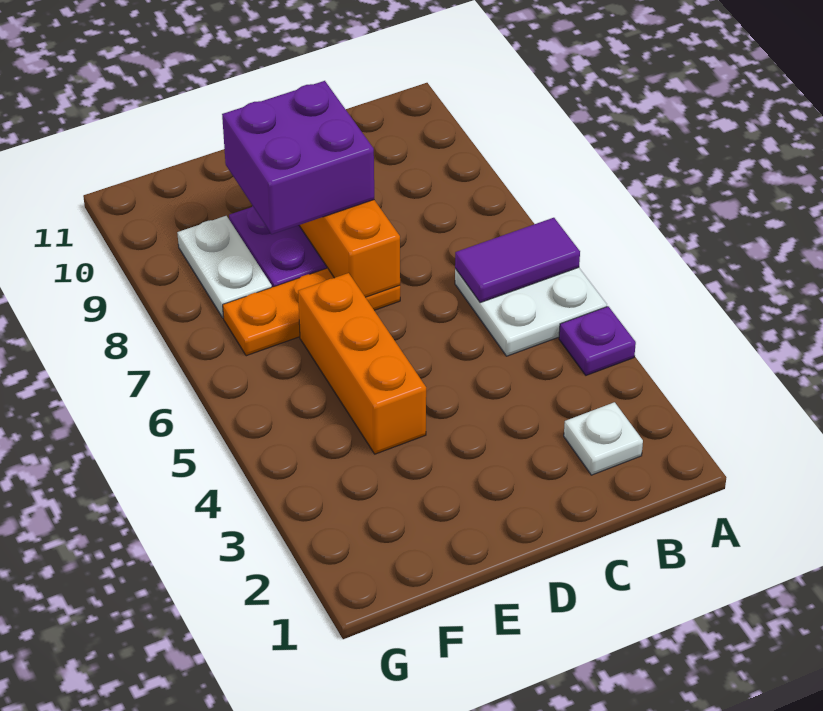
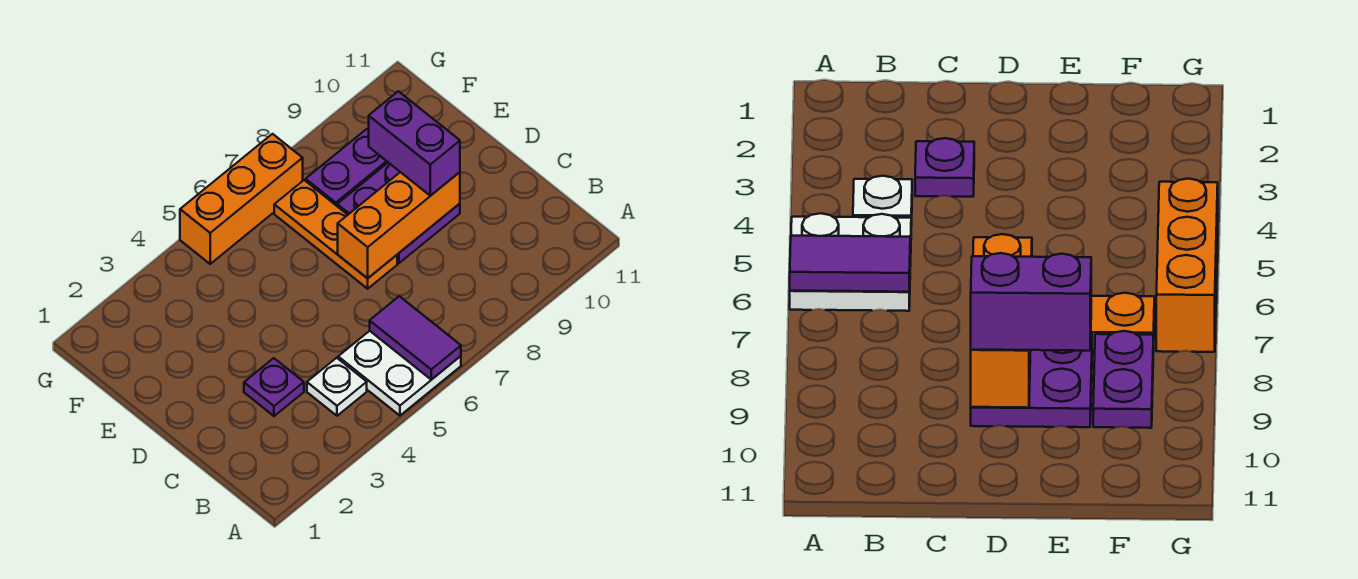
purple plate A4 level 1 -> purple plate C3 level 1
white plate B2 level 1 -> white plate B4 level 1
purple brick D8:E9 level 3 -> purple brick D9:E9 level 3
orange brick E4:E6 level 1 -> orange brick G5:G7 level 1
white plate F8:F9 level 1 -> purple plate F8:F9 level 1

